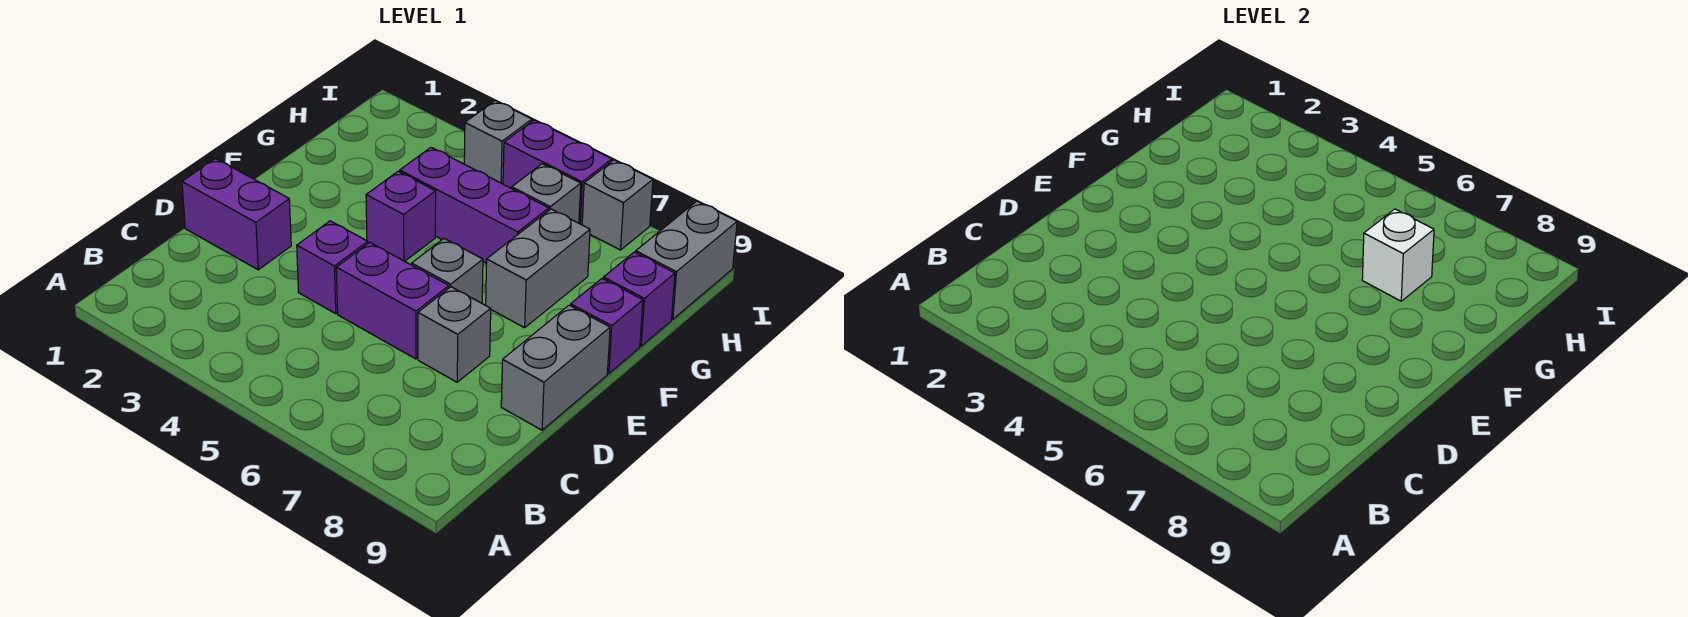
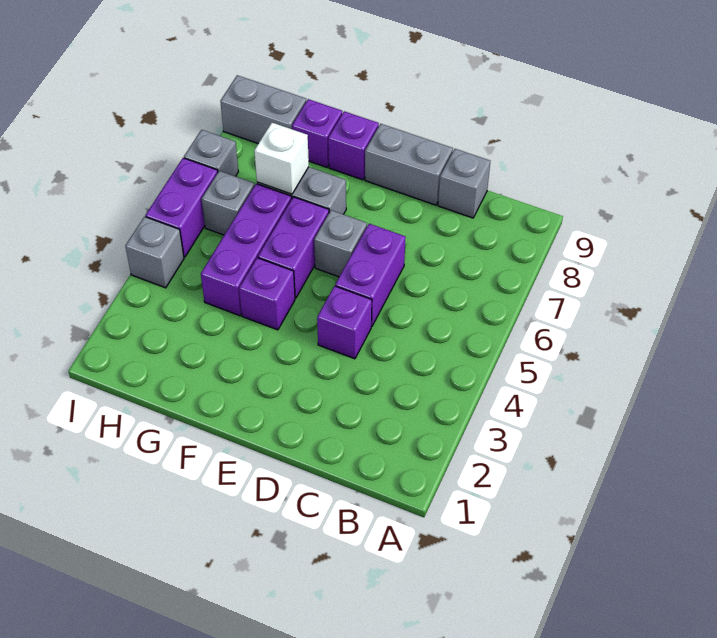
purple brick D1:D2 level 1 -> purple brick F5:F6 level 1
grey brick D7 level 1 -> grey brick C9 level 1

